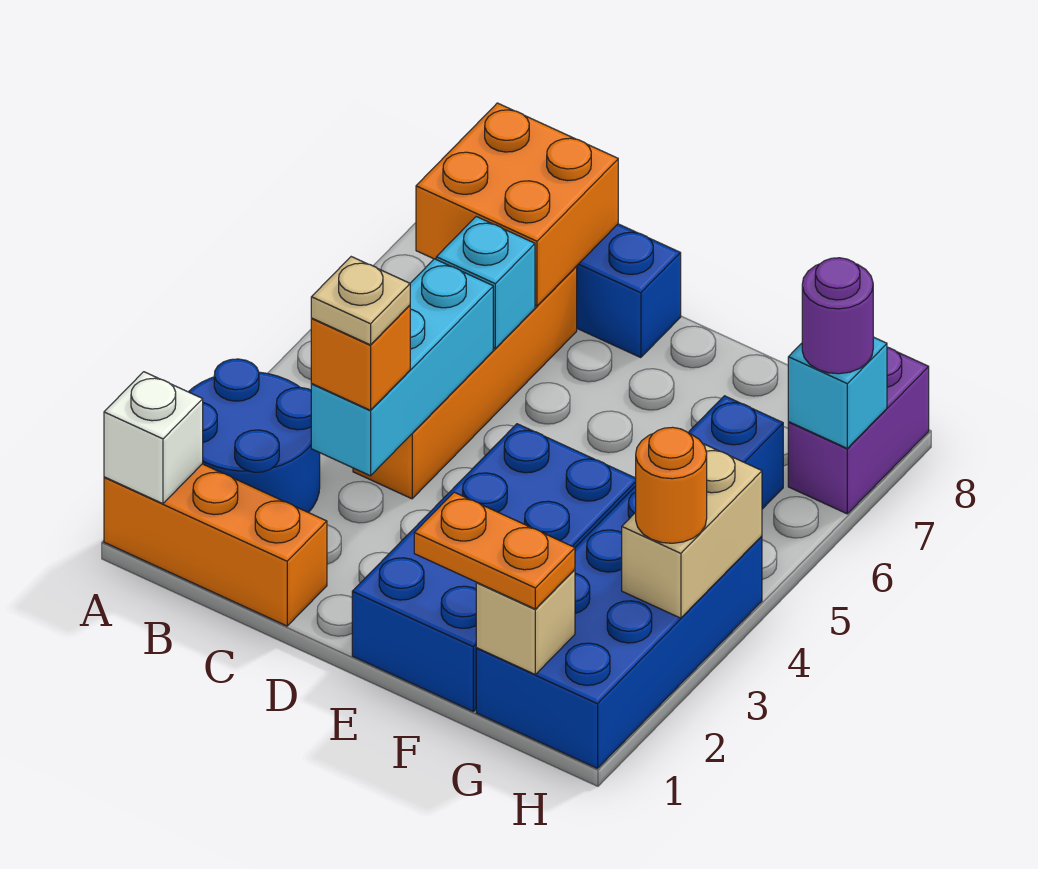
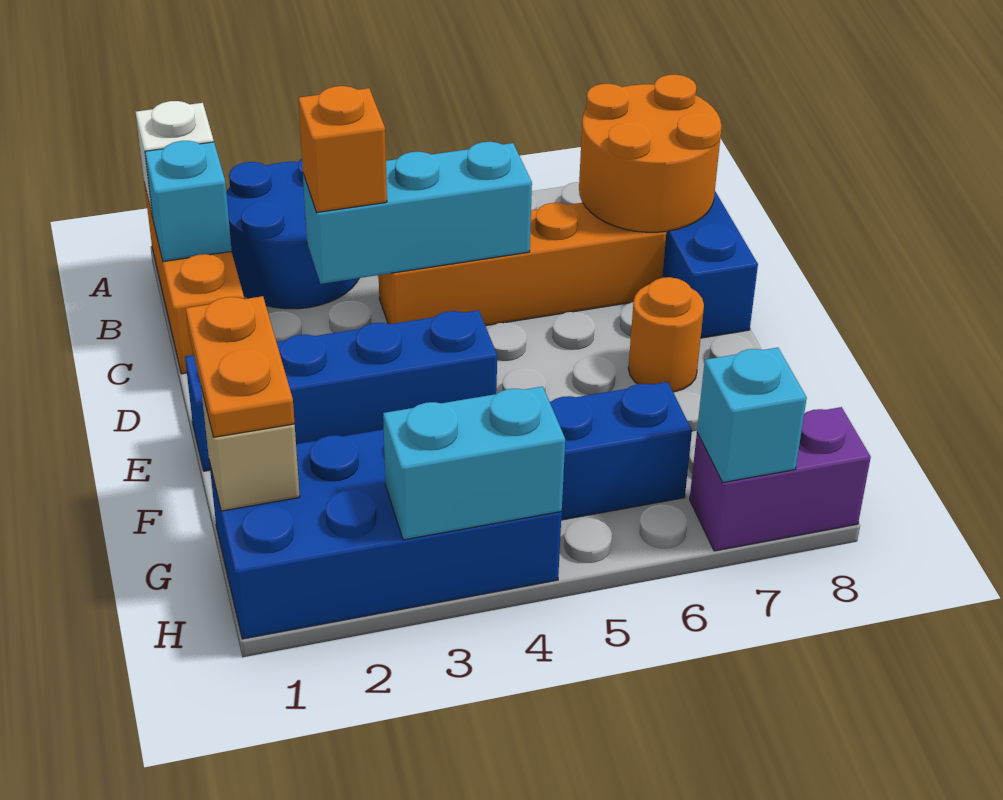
orange brick B7:C8 level 2 -> orange round brick B7:C8 level 2
tan plate C3 level 4 -> none
cyan brick C6 level 2 -> cyan brick B1 level 2
blue brick E1:F4 level 1 -> blue brick E1:E4 level 1
tan brick H3:H4 level 2 -> cyan brick H3:H4 level 2
orange round brick H3 level 3 -> orange round brick E7 level 1
purple round brick H7 level 3 -> none

